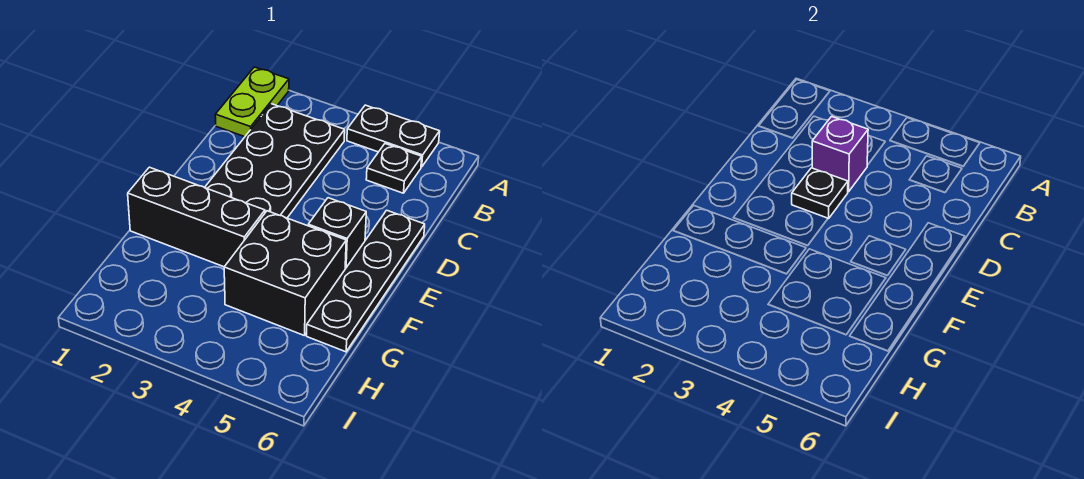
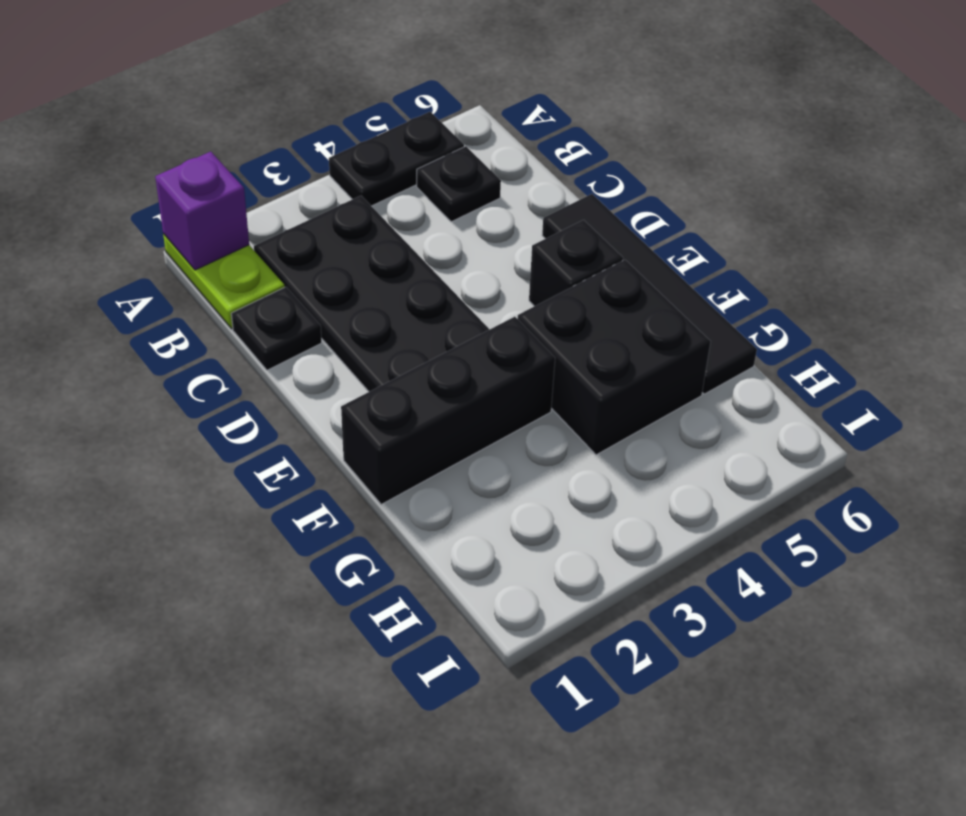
purple brick C3 level 2 -> purple brick A1 level 2
black plate D3 level 2 -> black plate C1 level 1
black plate D6:G6 level 1 -> black tile D6:G6 level 1

